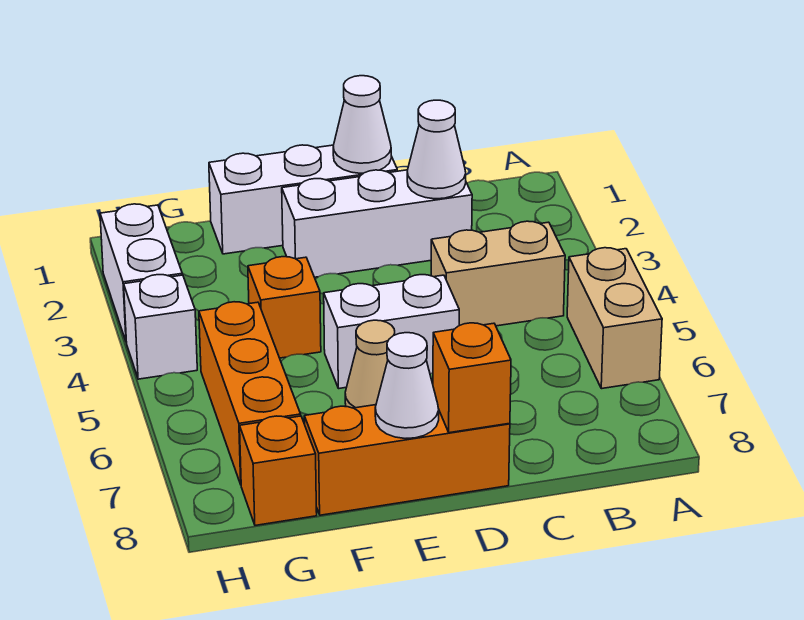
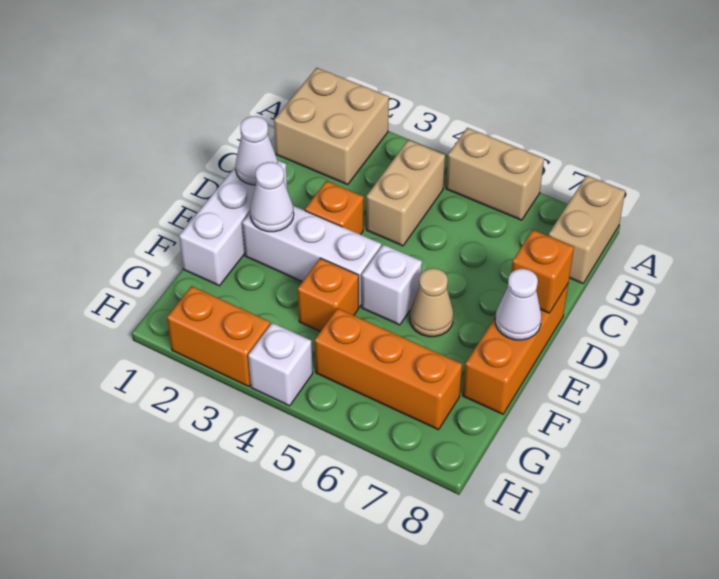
none -> tan brick A1:B2 level 1
none -> tan brick A8:B8 level 1
white brick C2:E2 level 1 -> white brick E2:E4 level 1
white cone C2 level 2 -> white cone E2 level 2
white brick D5:E5 level 1 -> white brick E5 level 1
orange brick G8 level 1 -> orange brick D3 level 1
white brick H2:H3 level 1 -> orange brick H2:H3 level 1

